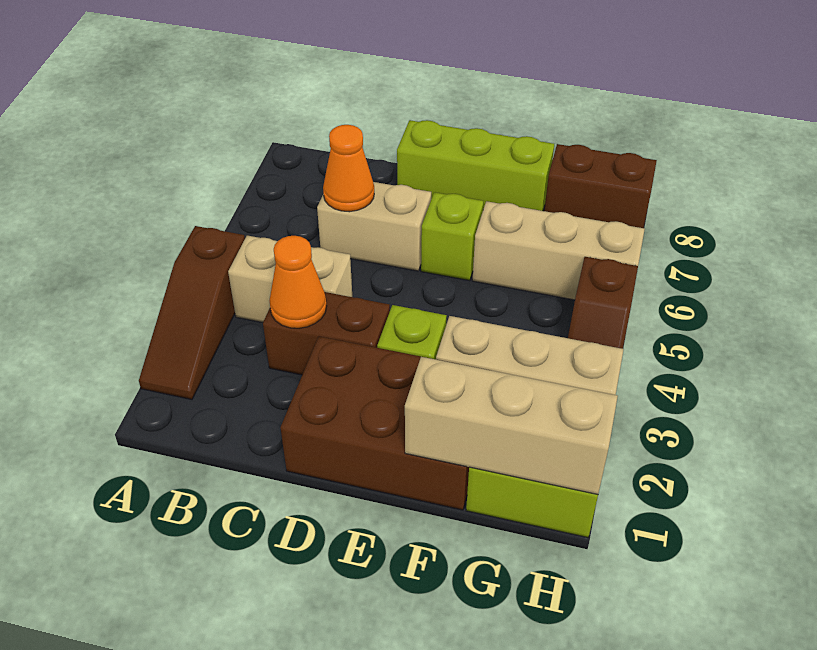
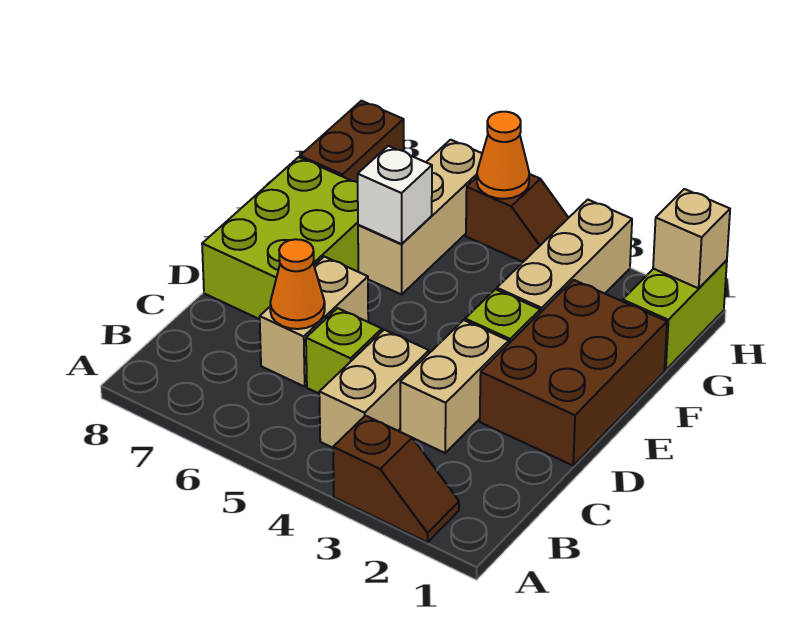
brown slope A2:A4 level 1 top 4 -> brown slope A2:A3 level 1 top 3
brown brick C3:D3 level 1 -> tan brick C3:D3 level 1
orange cone C3 level 2 -> orange cone H5 level 2
lime brick D8:F8 level 1 -> lime brick D7:F8 level 1
lime brick E6 level 1 -> lime brick C5 level 1
tan brick F1:H1 level 2 -> tan brick H1 level 2
none -> white brick F6 level 2

